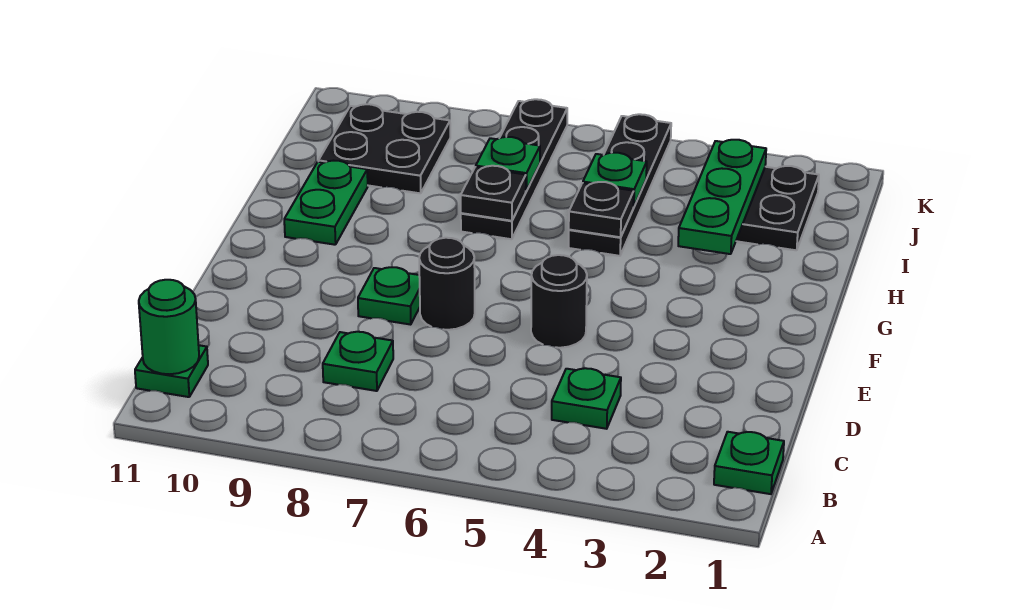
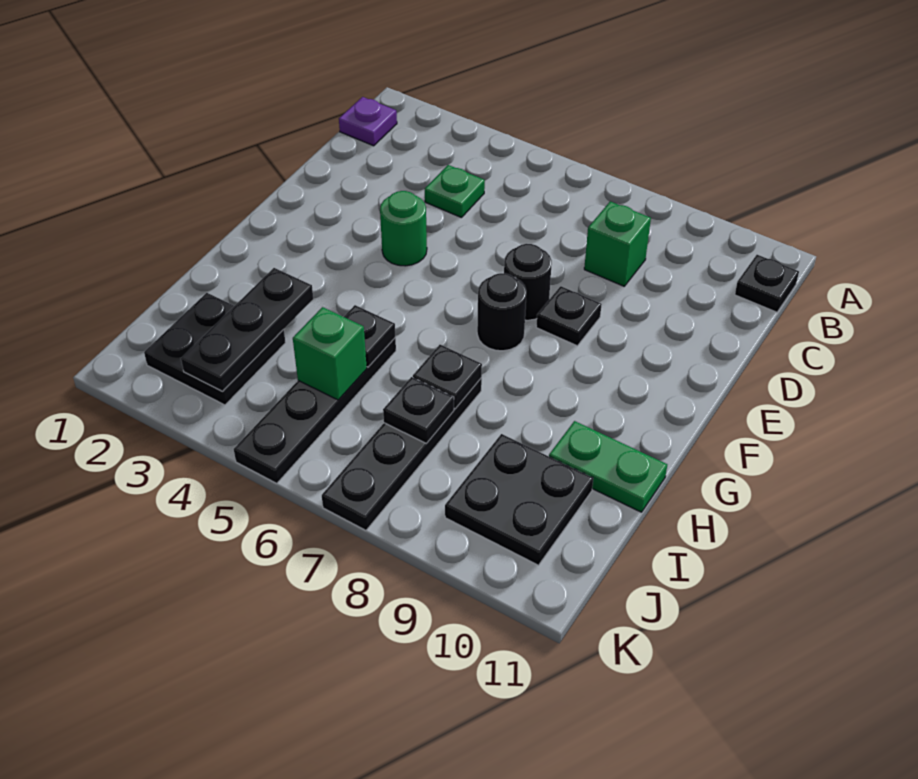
green plate B1 level 1 -> purple plate B1 level 1
green plate B11 level 1 -> black plate B11 level 1
green round brick B11 level 2 -> green round brick E4 level 1
green plate C8 level 1 -> green brick C8 level 1
black round brick E5 level 1 -> black round brick F7 level 1
green plate E8 level 1 -> black plate E8 level 1
green plate G10:H10 level 1 -> green plate H10:H11 level 1
green plate H3:J3 level 2 -> black plate H3:J3 level 2
green plate I5 level 2 -> green brick I5 level 2
green plate I7 level 2 -> black plate I7 level 2

